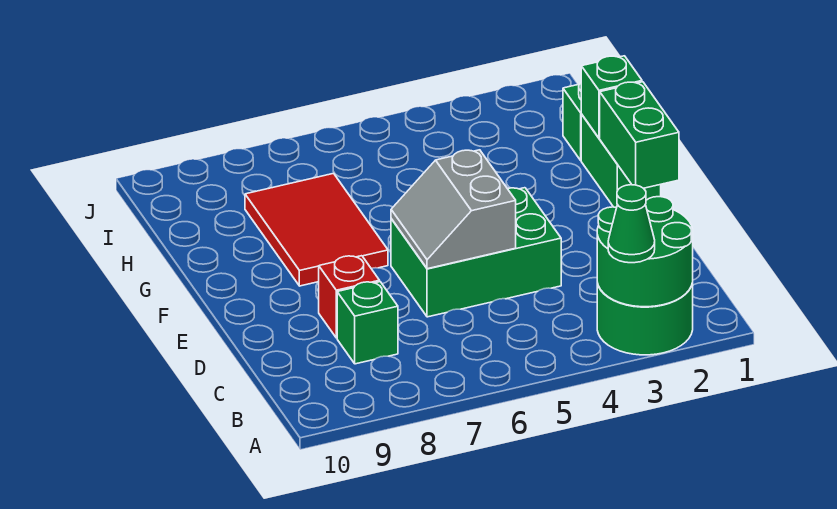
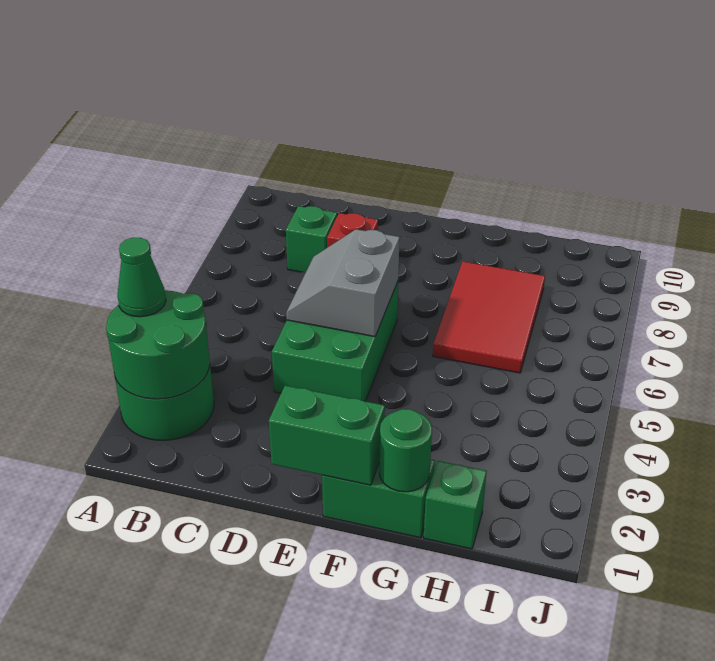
grey slope D5:E6 level 2 top 5 -> grey slope D5:E6 level 2 top E
red tile F7:H8 level 1 -> red tile G6:H8 level 1
green brick G1 level 2 -> green round brick G1 level 2

